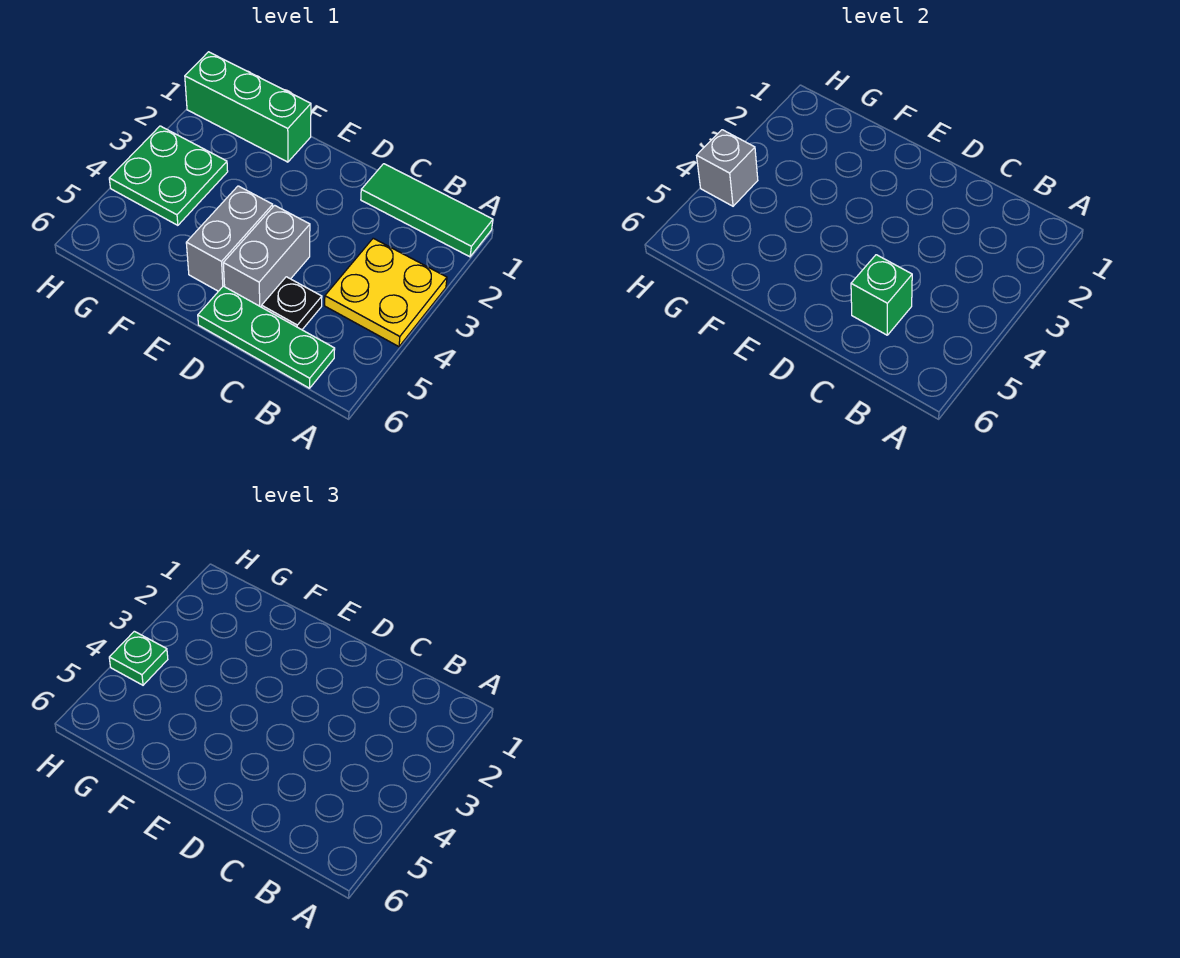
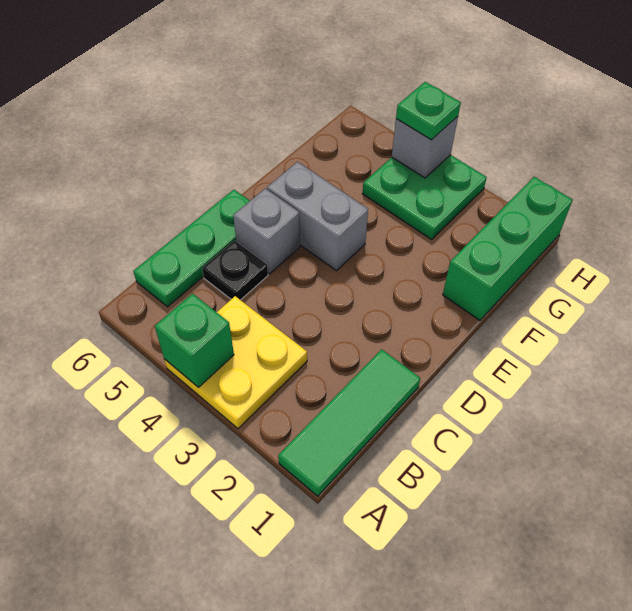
green brick C5 level 2 -> green brick A4 level 2
grey brick D4:D5 level 1 -> grey brick D5 level 1

